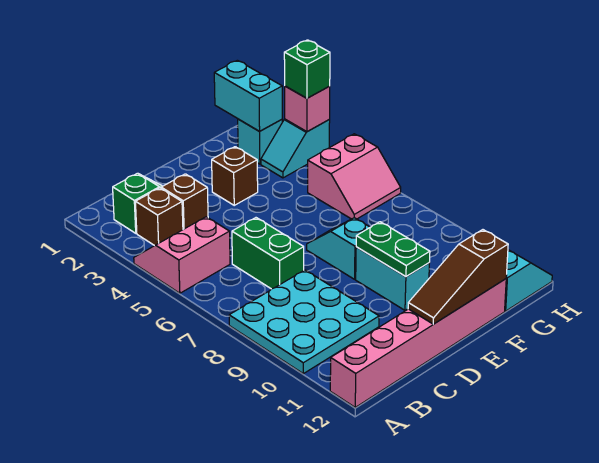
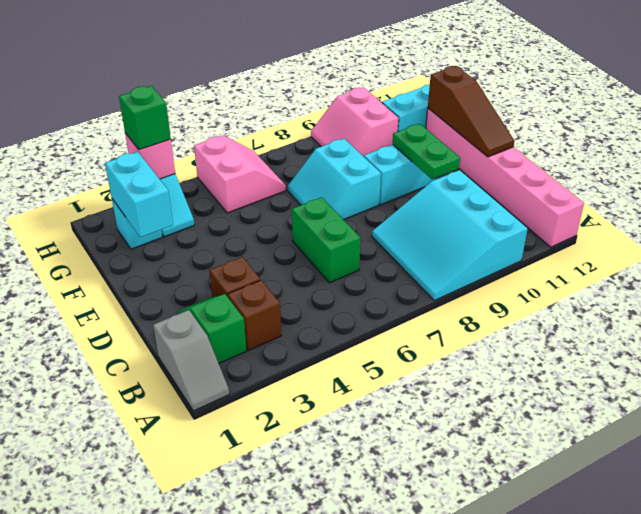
none -> grey slope A1:B1 level 1 top B
pink slope A4:B5 level 1 top 5 -> pink slope G9:H10 level 1 top 10
cyan plate A8:C10 level 1 -> cyan slope A8:C10 level 1 top 10
green brick C6:C7 level 1 -> green brick C6:D6 level 1
brown brick E3 level 1 -> none
cyan slope E7:E8 level 1 top 8 -> cyan slope E7:F8 level 1 top 8
green plate E9:E10 level 2 -> green plate D10:E10 level 2
cyan brick G1:G2 level 2 -> cyan brick F2:G2 level 2

